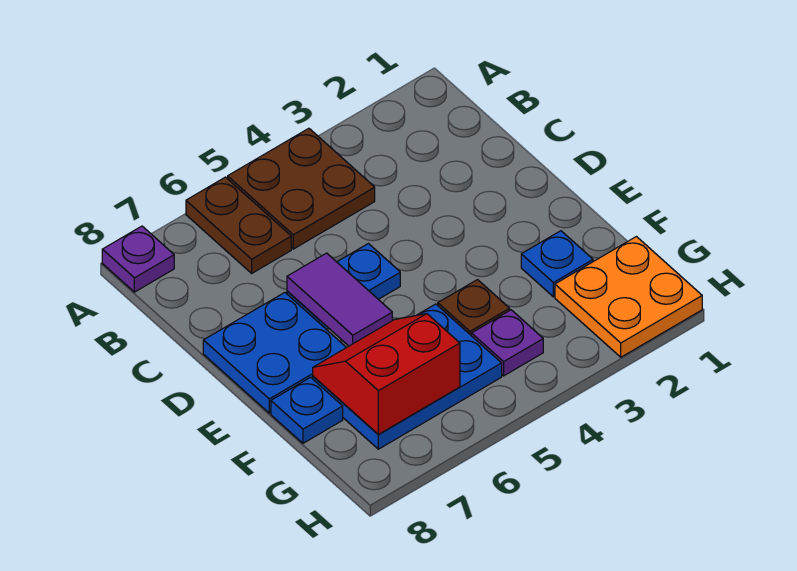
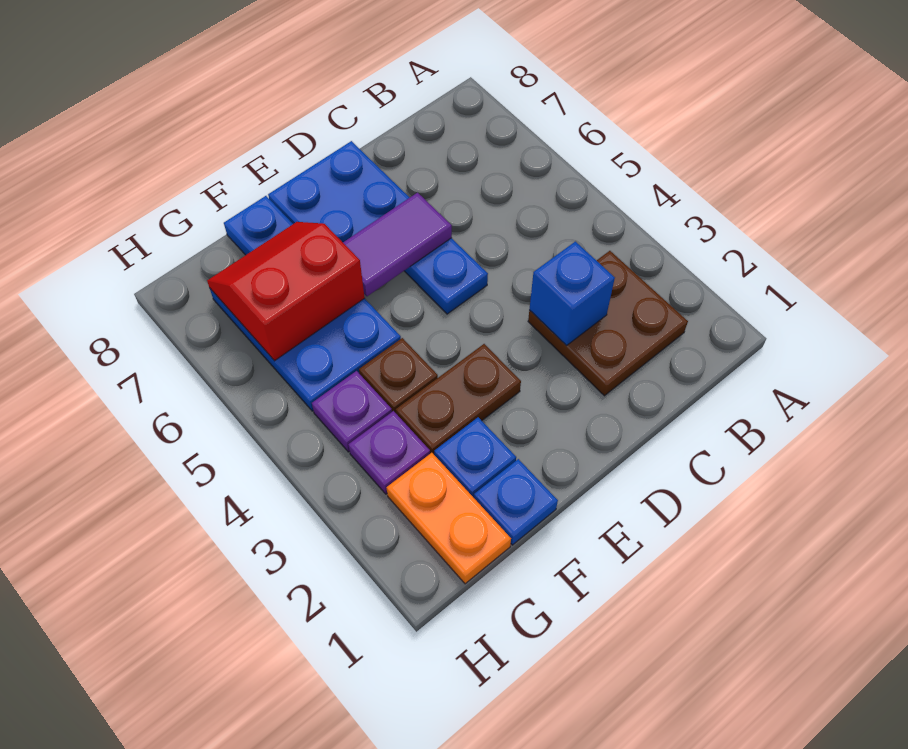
brown plate A4:B5 level 1 -> brown plate B2:C3 level 1
brown plate A6:B6 level 1 -> brown plate E3:F3 level 1
purple plate A8 level 1 -> purple plate G3 level 1
none -> blue brick C3 level 2
none -> blue plate F1 level 1
red slope F6:G7 level 2 top G -> red slope F6:G7 level 2 top 6
orange plate G1:H2 level 1 -> orange plate G1:G2 level 1

